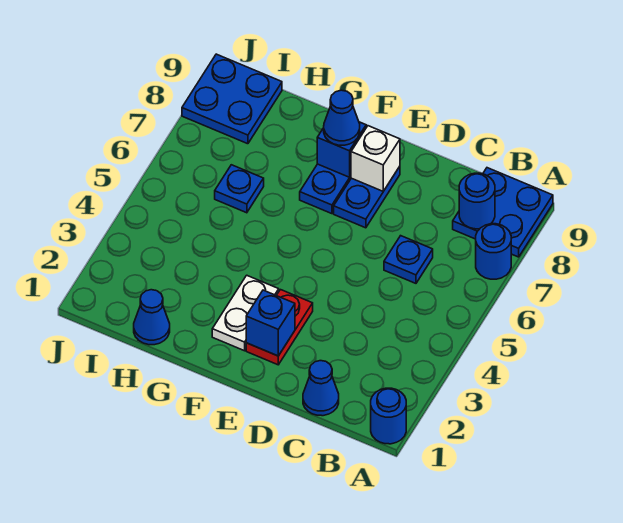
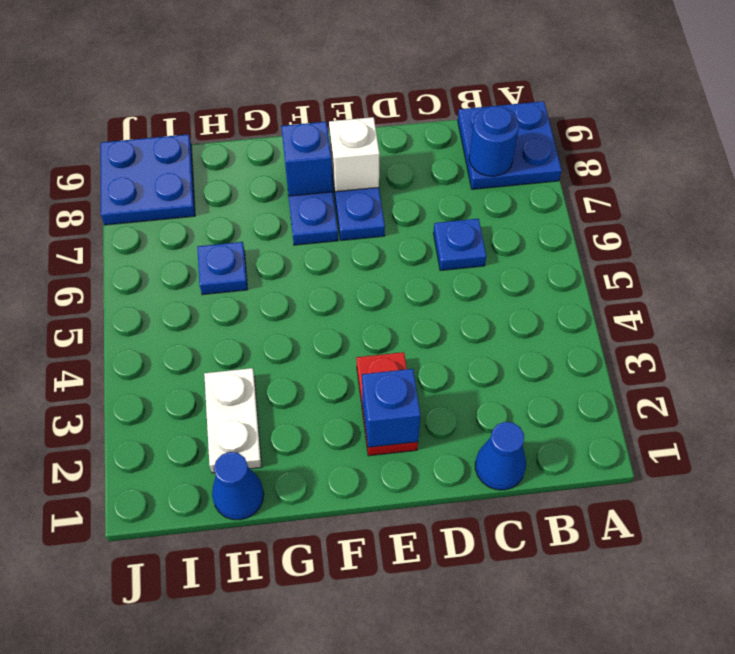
blue round brick A1 level 1 -> none
blue round brick A7 level 1 -> none
white plate F2:F3 level 1 -> white plate H2:H3 level 1
blue cone F8 level 3 -> none

